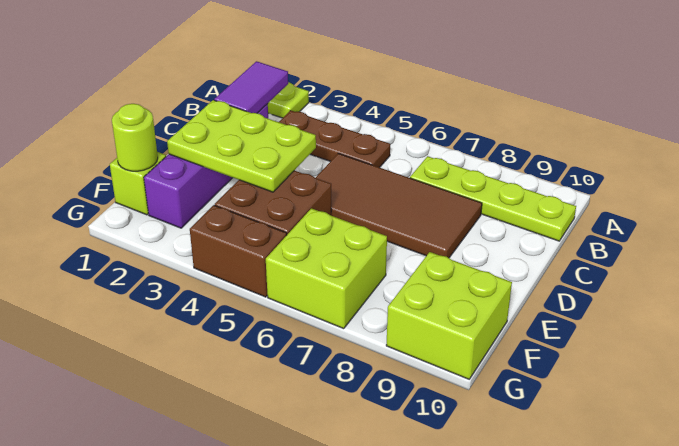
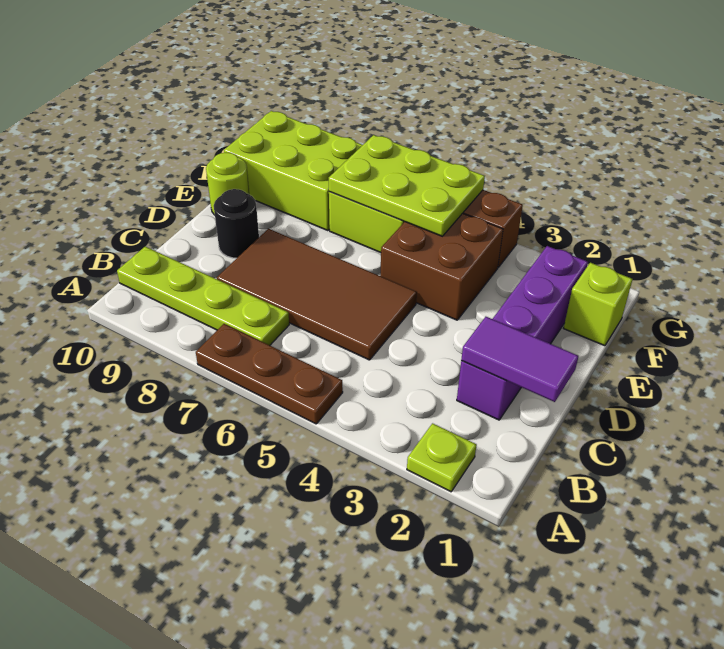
purple tile B2:C2 level 2 -> purple tile C1:C2 level 2
brown plate B3:B5 level 1 -> brown plate A5:A7 level 1
lime plate D2:E4 level 2 -> lime plate F5:G7 level 2
none -> black round brick D9 level 1
lime round brick F1 level 2 -> lime round brick E10 level 1
lime brick F9:G10 level 1 -> lime brick F8:G10 level 1

